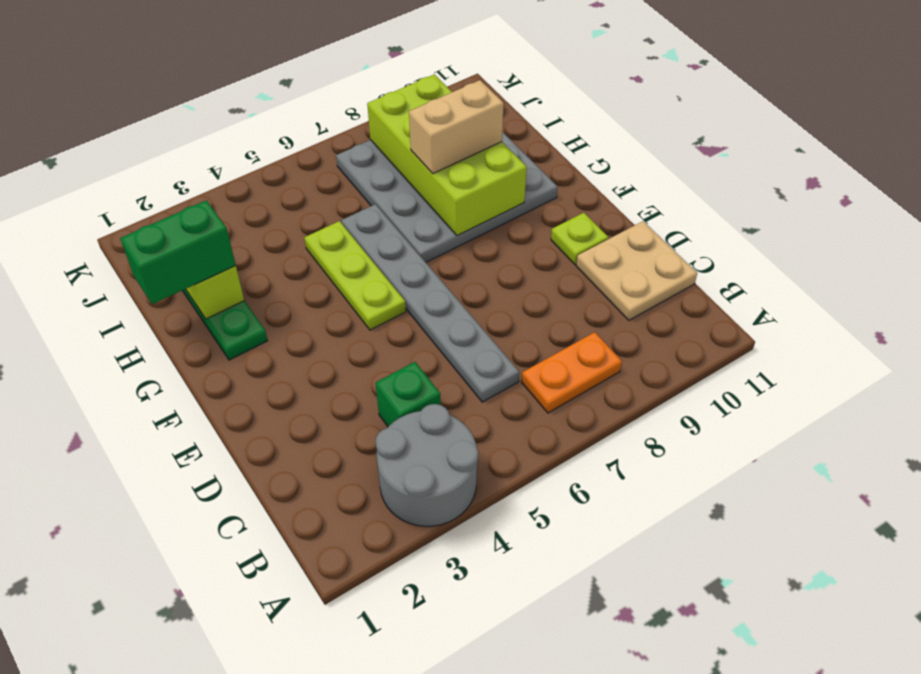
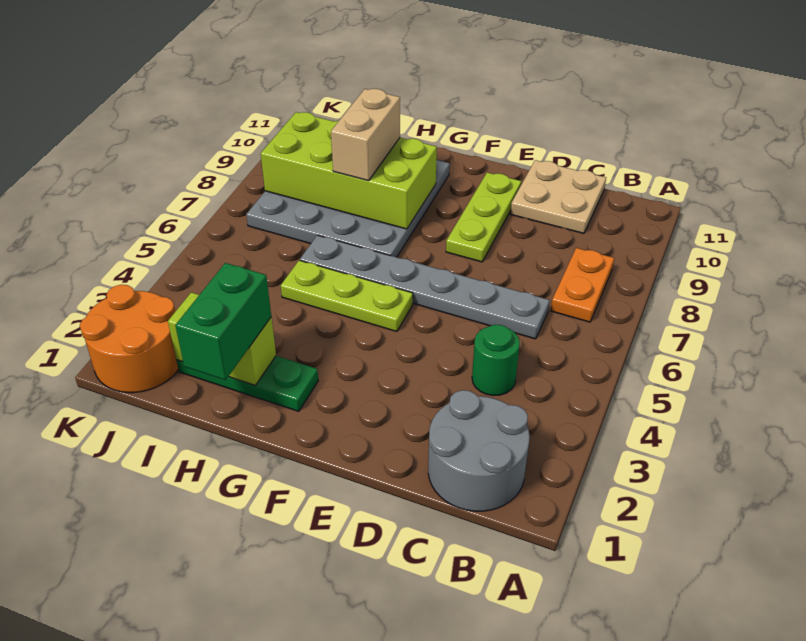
grey round brick A3:B4 level 1 -> grey round brick B1:C2 level 1
green brick C4 level 1 -> green round brick C4 level 1
lime plate E10 level 1 -> lime plate E8:E10 level 1
none -> orange round brick J1:K2 level 1

